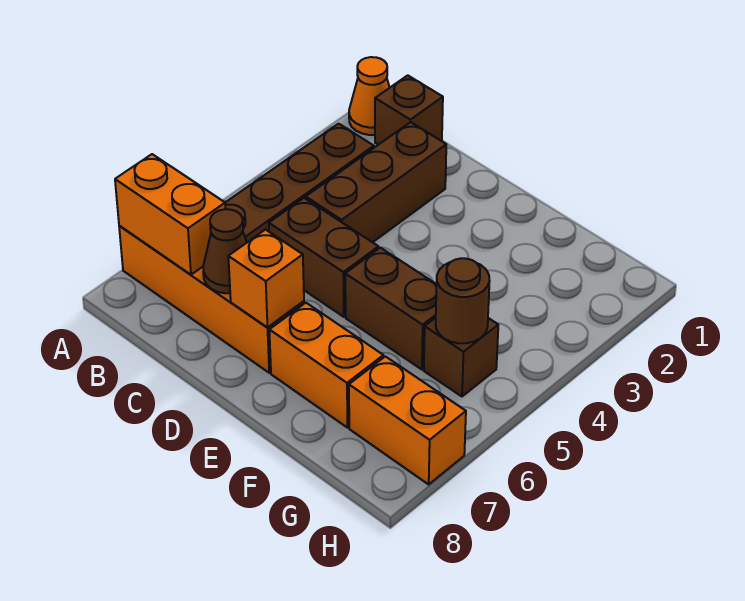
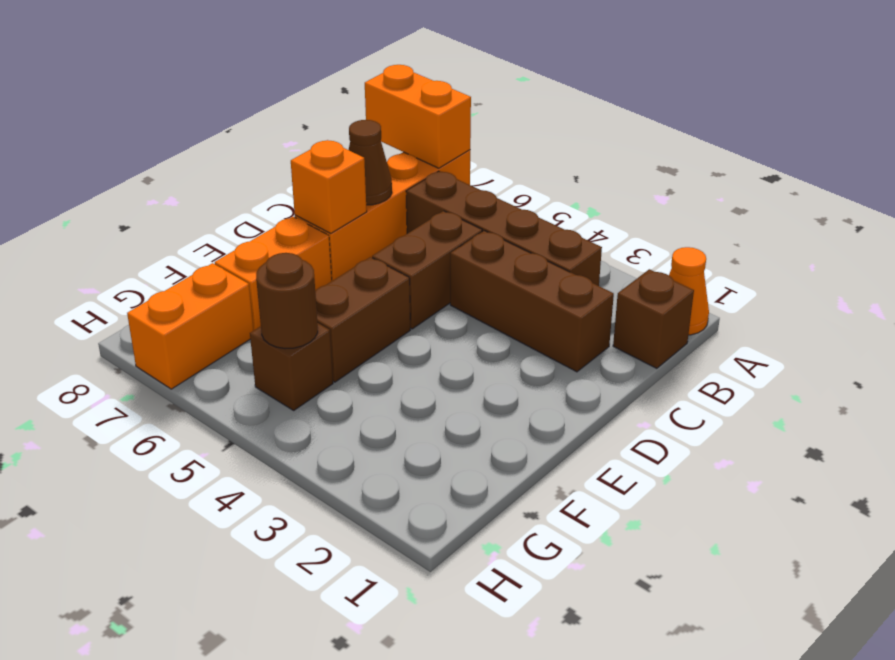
orange brick A7:B7 level 2 -> orange brick A7:A8 level 2

